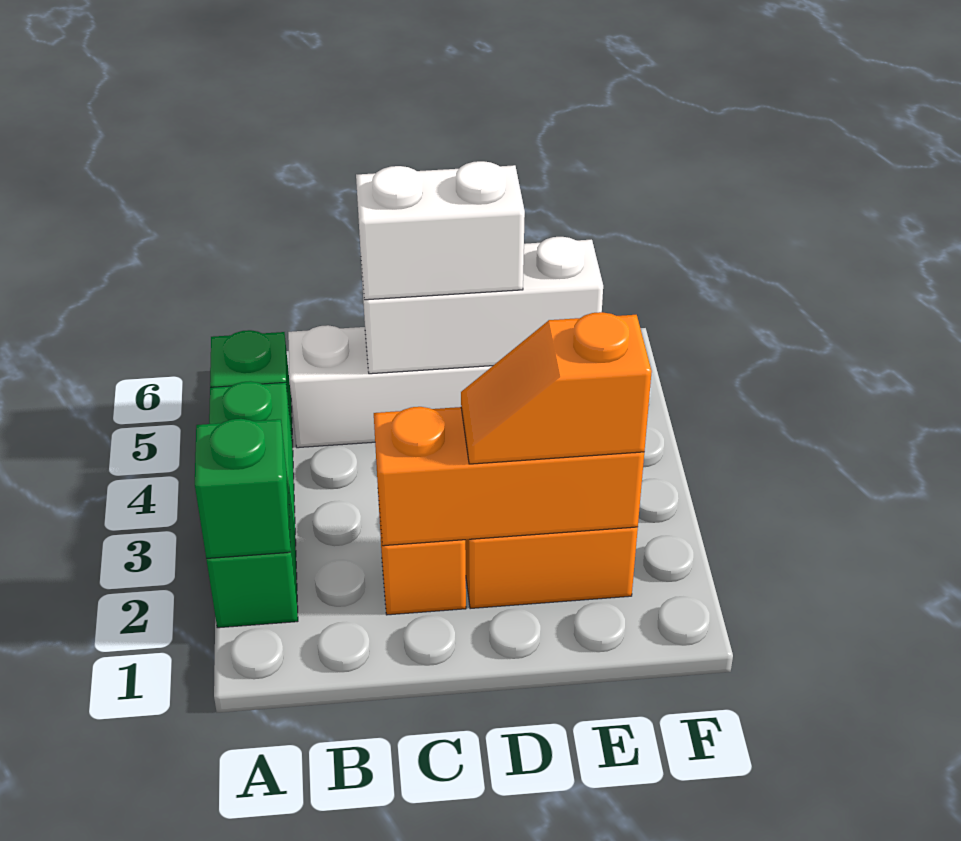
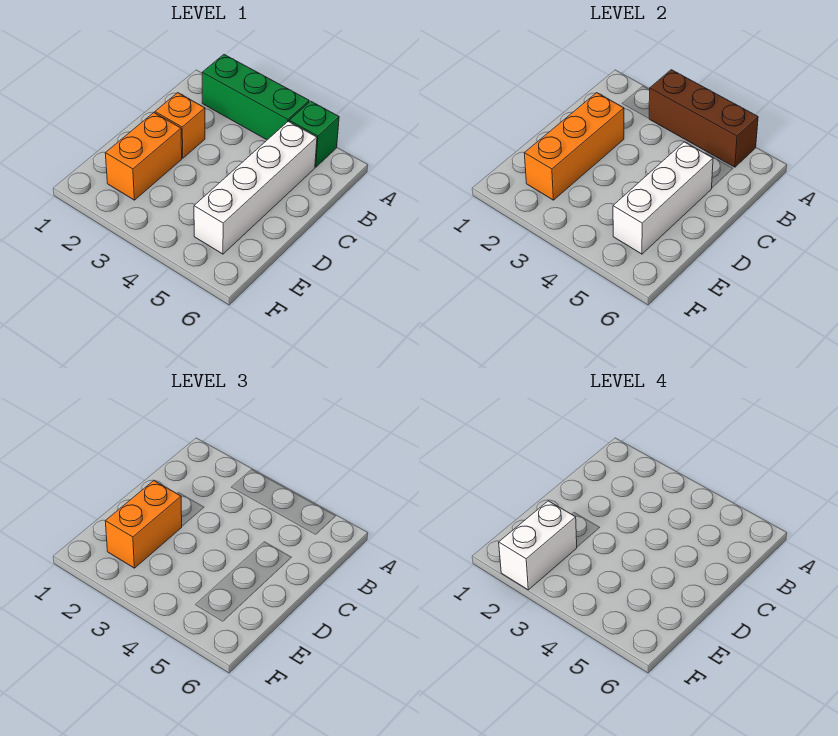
green brick A2 level 2 -> none
none -> brown brick A3:A5 level 2
white brick C5:D5 level 3 -> white brick E2:F2 level 4
orange slope D2:E2 level 3 top E -> orange brick D2:E2 level 3

